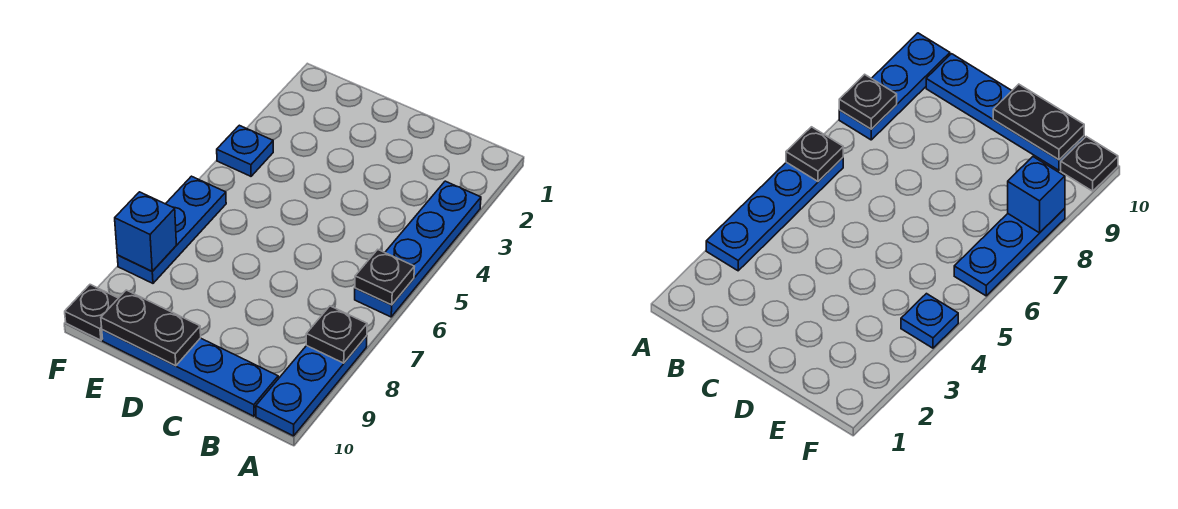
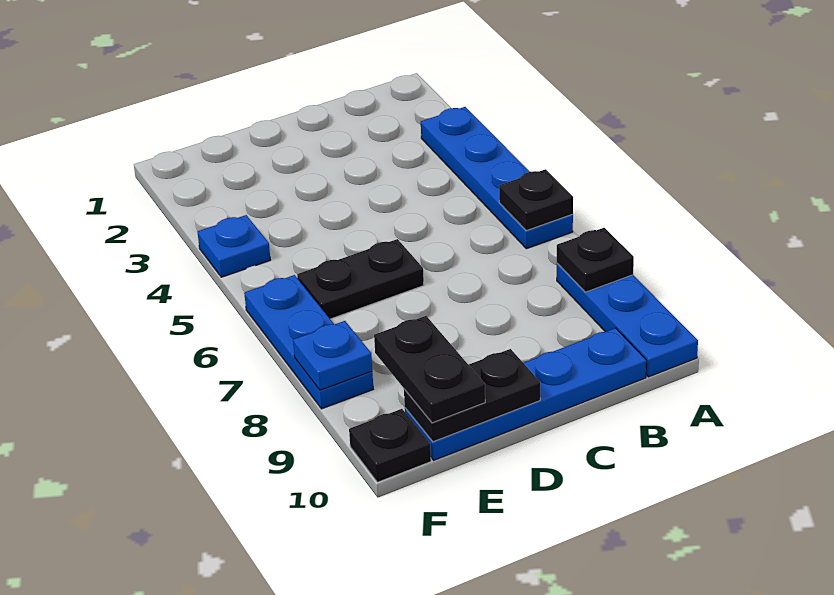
none -> black plate D6:E6 level 1
none -> black plate E9:E10 level 3
blue brick F8 level 2 -> blue plate F8 level 2

